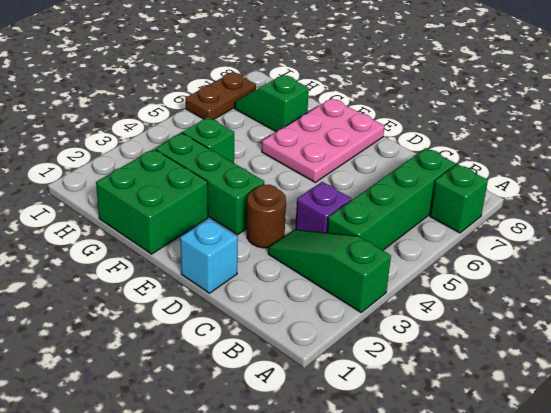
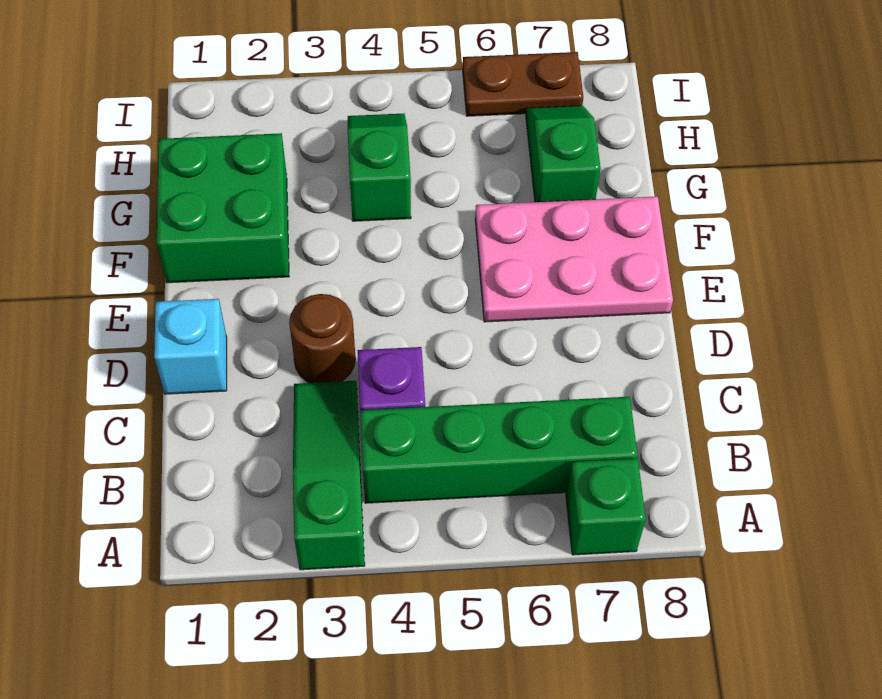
green brick E3:G3 level 1 -> none

